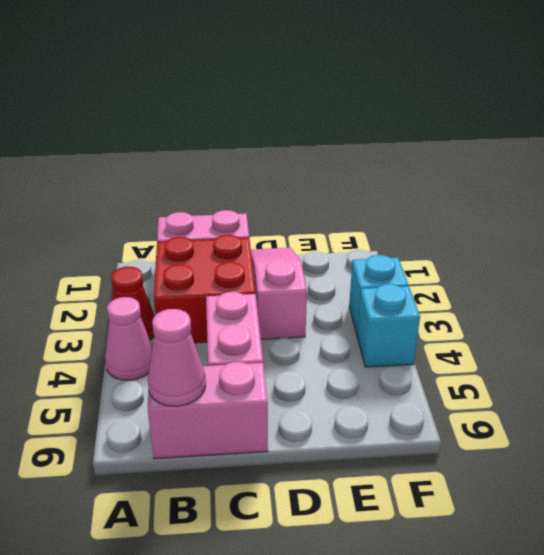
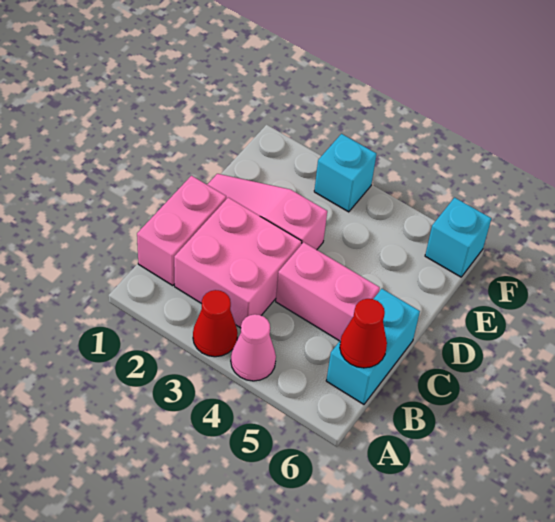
red brick B2:C3 level 1 -> pink brick B2:C3 level 1
pink brick B6:C6 level 1 -> cyan brick B6:C6 level 1
pink cone B6 level 2 -> red cone B6 level 2
cyan brick F4 level 1 -> cyan brick F6 level 1

